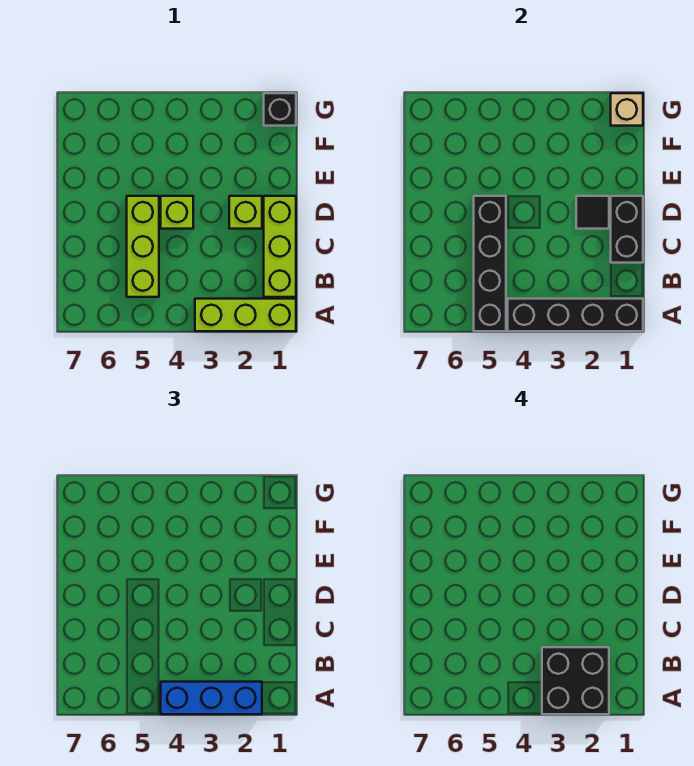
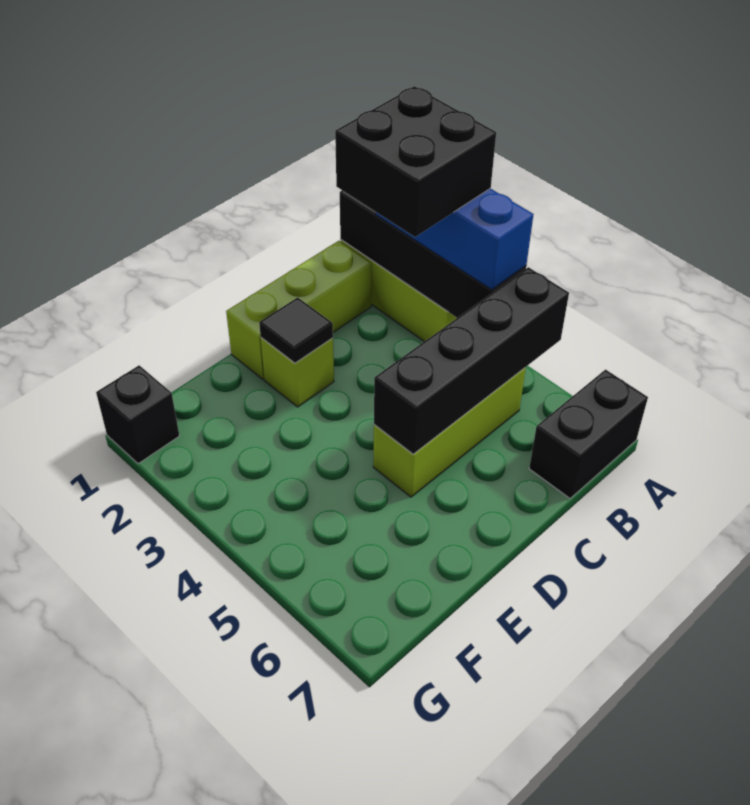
black brick C1:D1 level 2 -> black brick A7:B7 level 1
lime brick D4 level 1 -> none
tan brick G1 level 2 -> none

